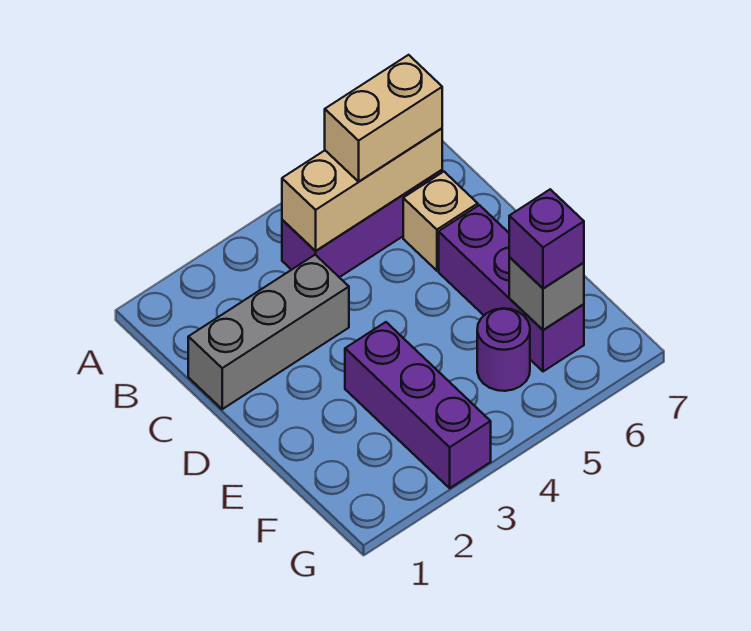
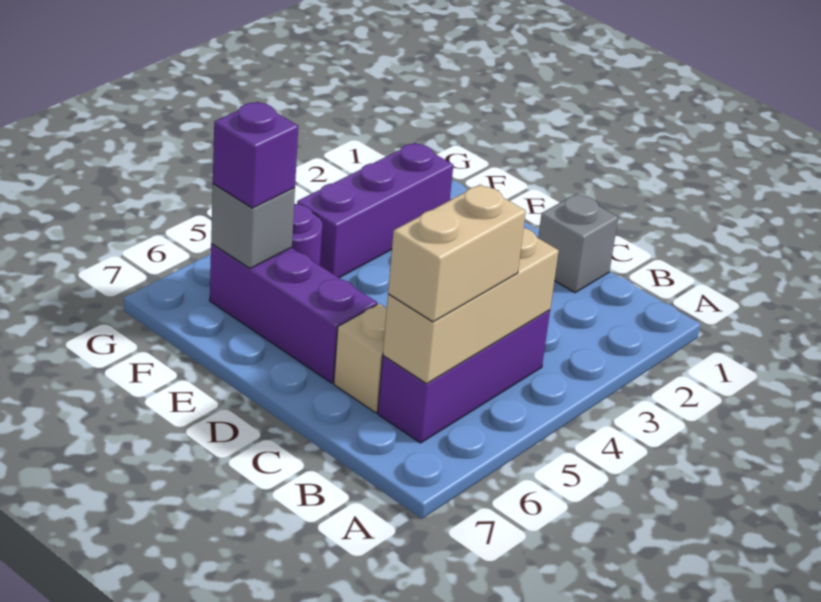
grey brick C1:C3 level 1 -> grey brick C1 level 1
purple brick E3:G3 level 1 -> purple brick F2:F4 level 1

